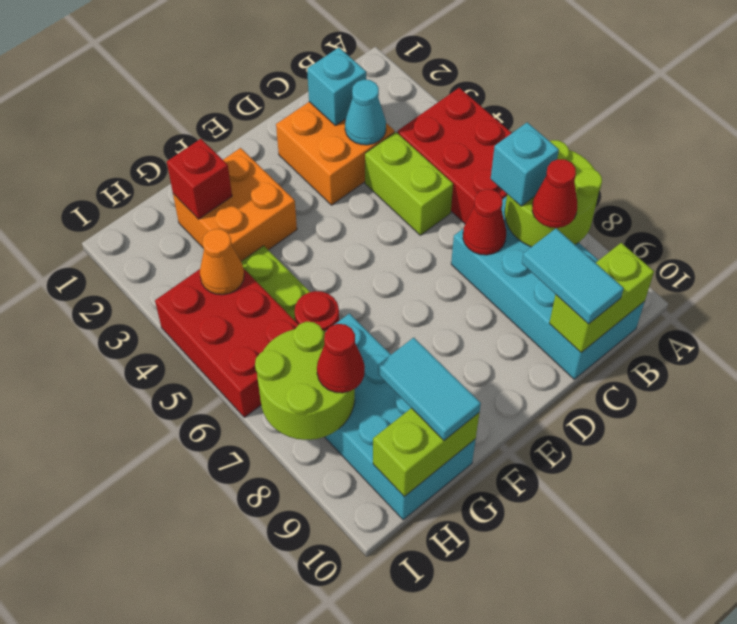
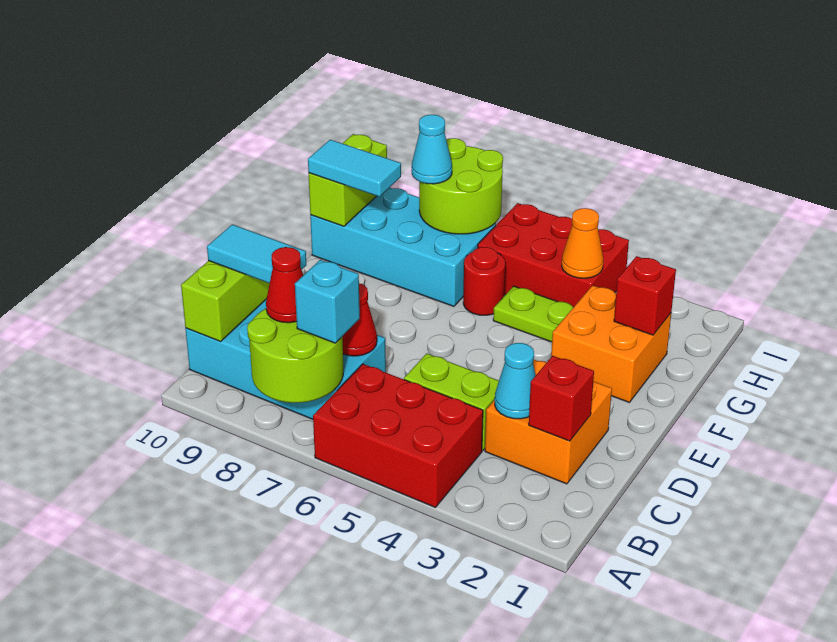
cyan brick C2 level 2 -> red brick C2 level 2
red cone H8 level 3 -> cyan cone H8 level 3

